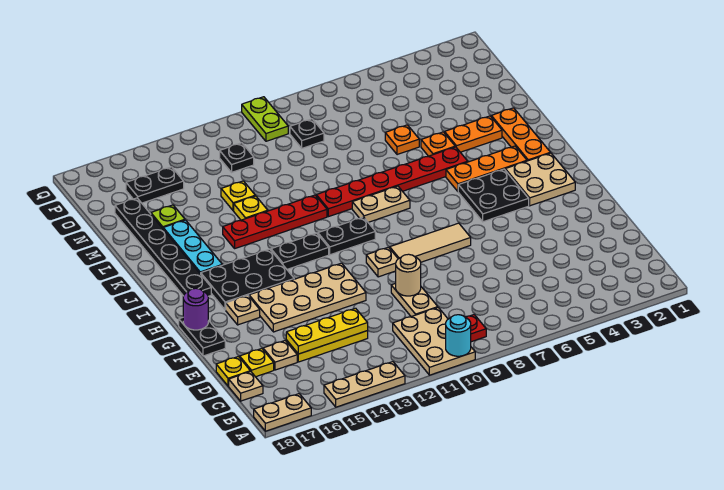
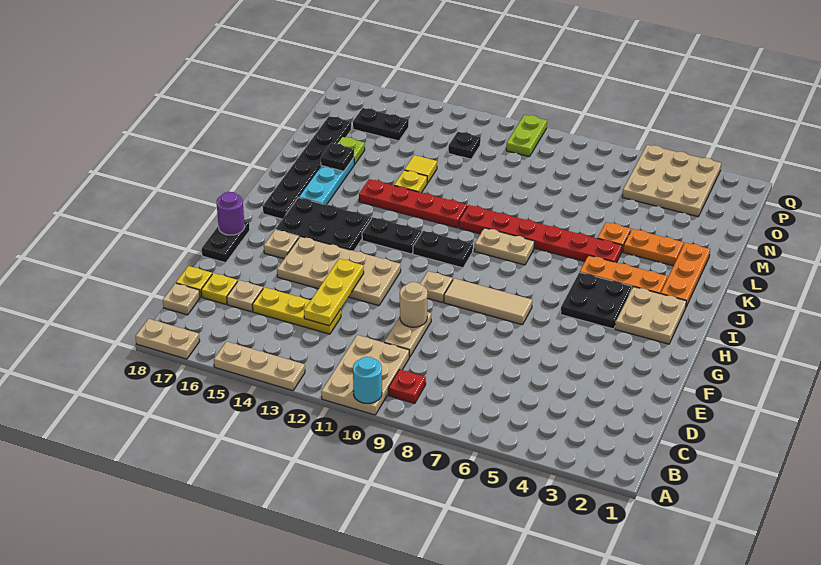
yellow plate D13:D15 level 2 -> yellow plate D13:F13 level 2
orange plate M6 level 1 -> none
yellow plate M13 level 1 -> yellow tile M13 level 1
none -> tan plate O3:Q5 level 1
black plate O9 level 1 -> black plate L16 level 2

